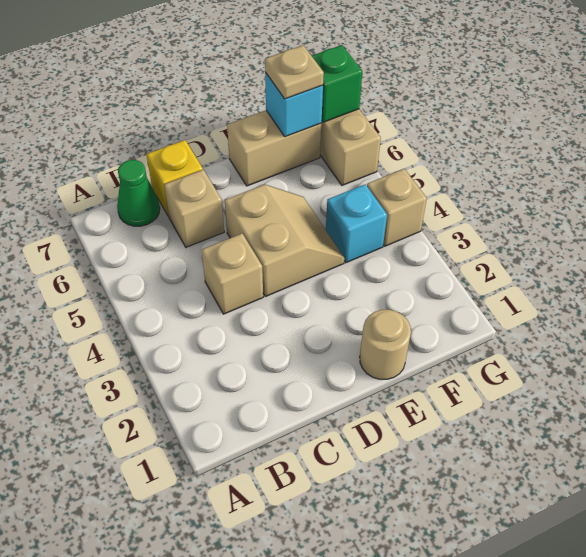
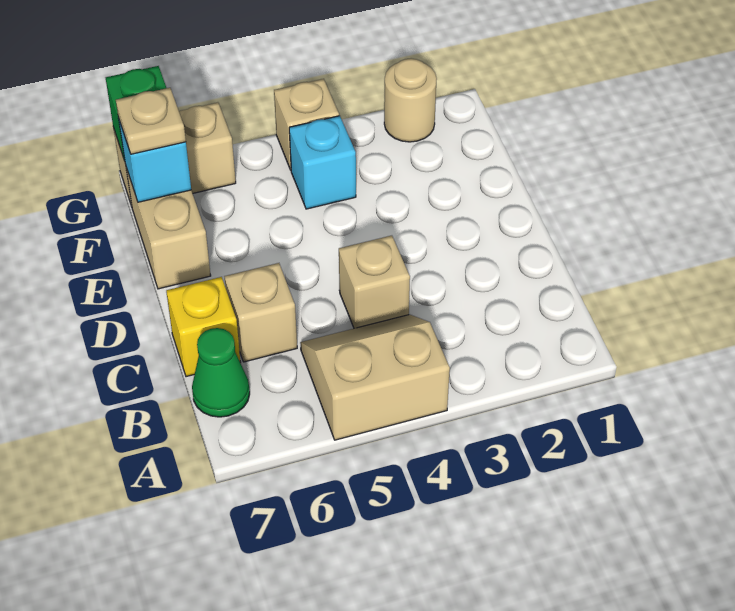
tan slope D4:E5 level 1 top D -> tan slope A4:B5 level 1 top A
tan round brick E1 level 1 -> tan round brick G2 level 1

